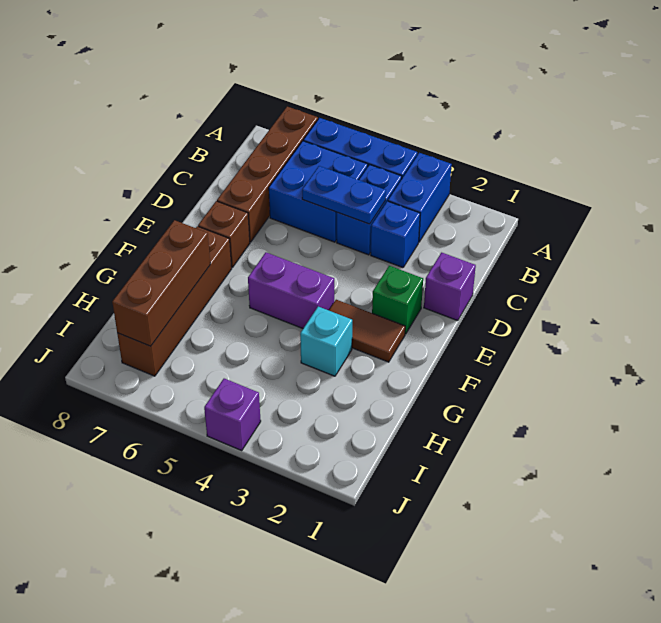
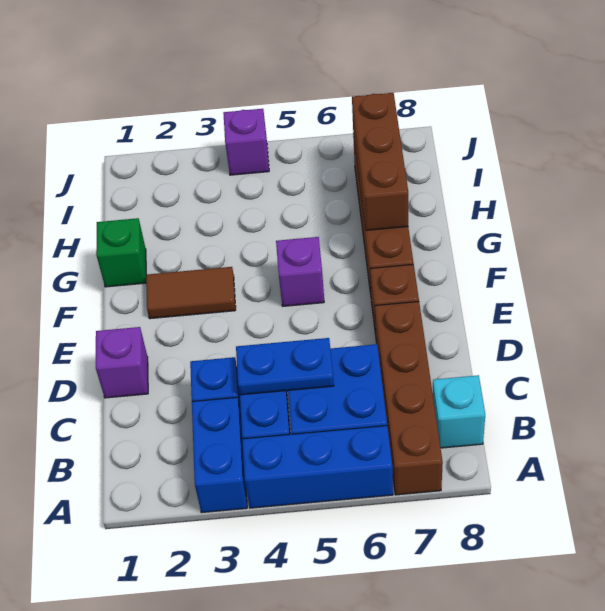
green brick E2 level 1 -> green brick G1 level 1
purple brick F4:F5 level 1 -> purple brick F5 level 1
cyan brick G3 level 1 -> cyan brick B8 level 1

